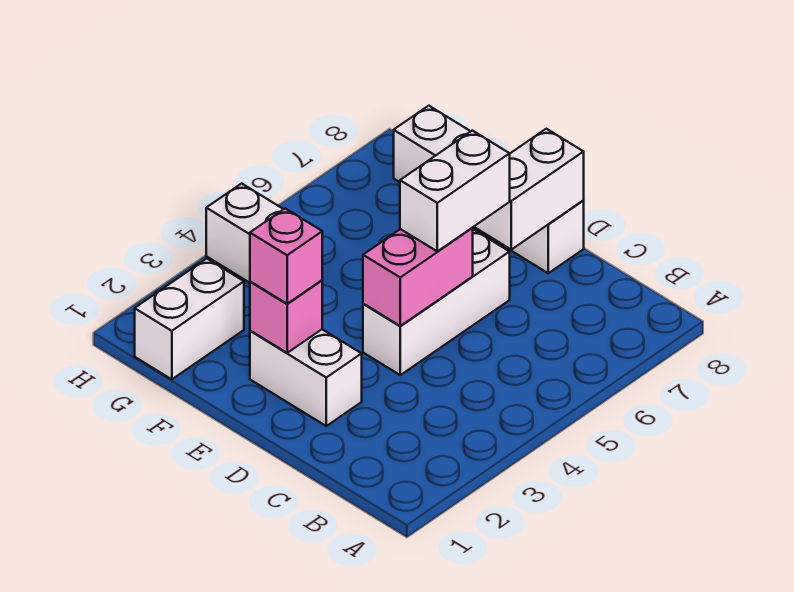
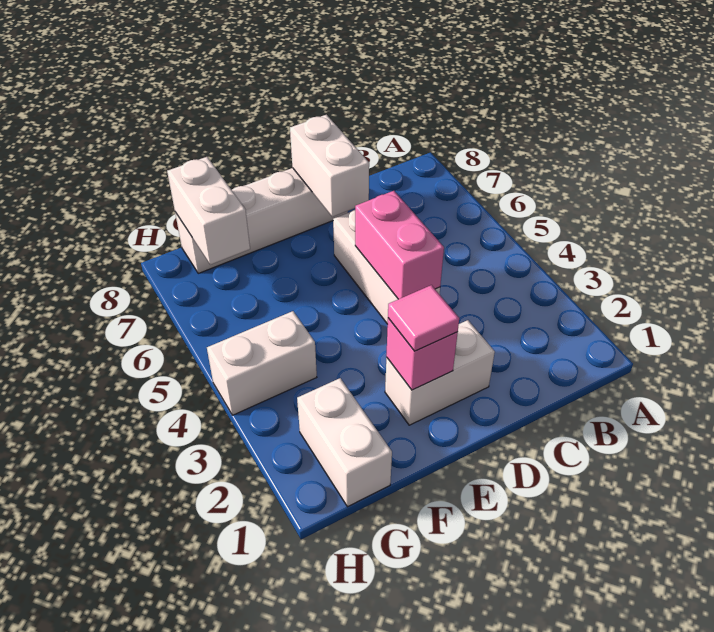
white brick D5:D6 level 3 -> white brick G7:G8 level 2
pink brick E2 level 3 -> pink tile E2 level 3

